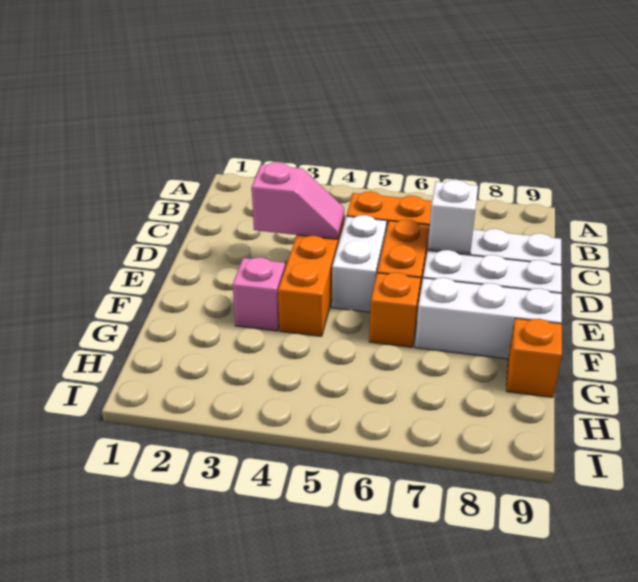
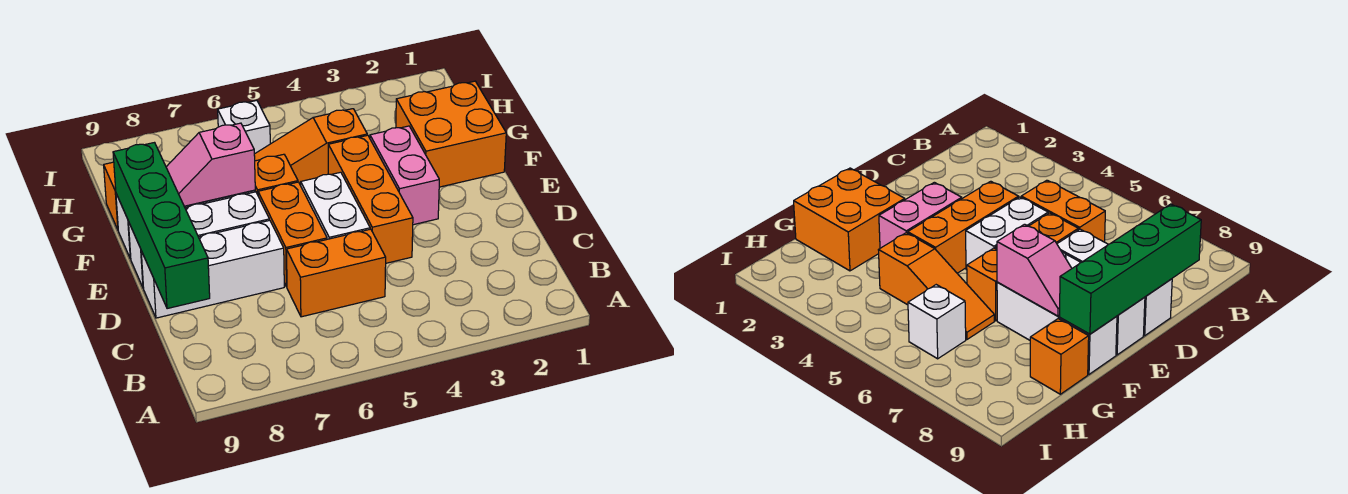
none -> green brick C9:F9 level 2
pink slope D3:D4 level 2 top 3 -> pink slope F7:F8 level 2 top 7
white brick D7 level 2 -> white brick H6 level 1
none -> orange brick F1:G2 level 1
pink brick F3 level 1 -> pink brick E3:F3 level 1
none -> orange slope G4:G6 level 1 top 4

